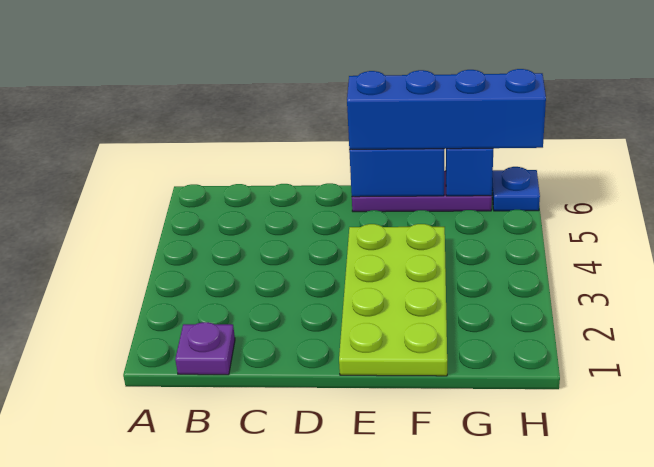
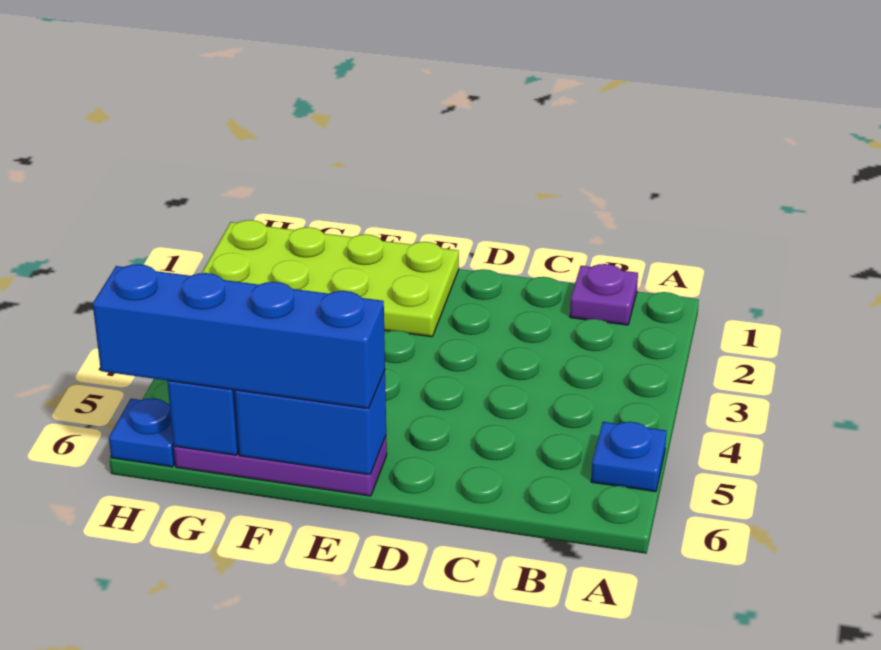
none -> blue plate A5 level 1
lime plate E1:F4 level 1 -> lime plate E1:H2 level 1

